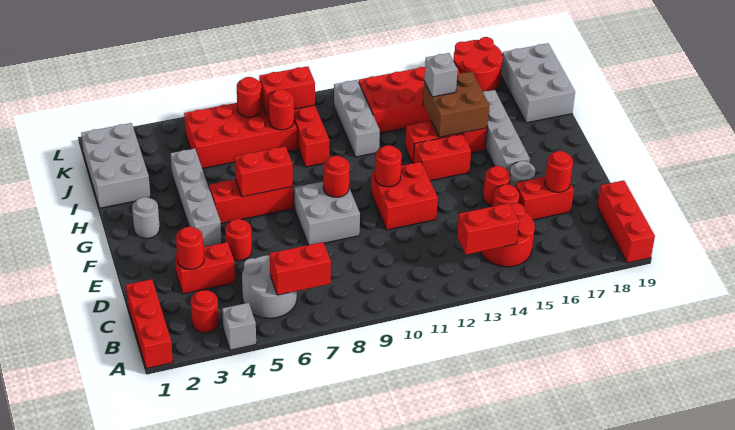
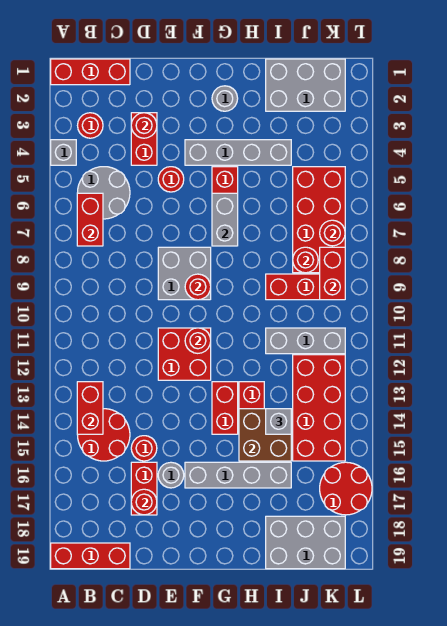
red round brick E15 level 1 -> none
red brick G6:G7 level 2 -> grey brick G6:G7 level 2

